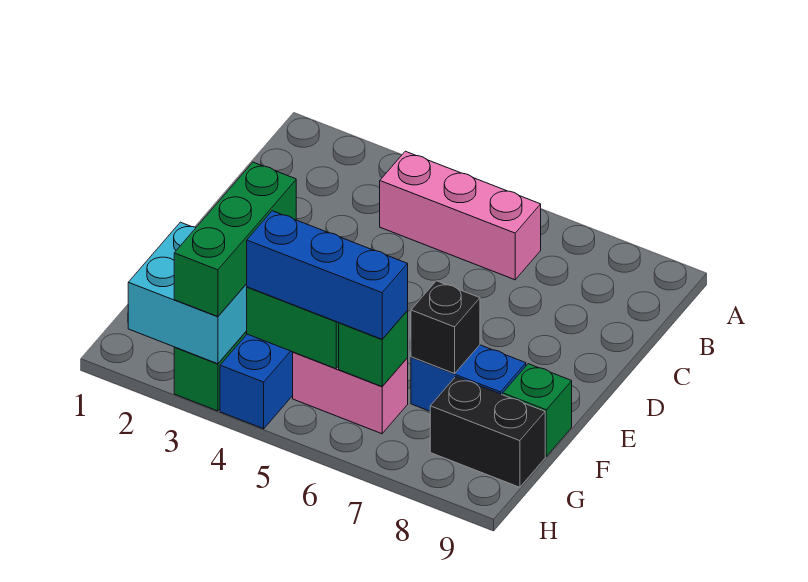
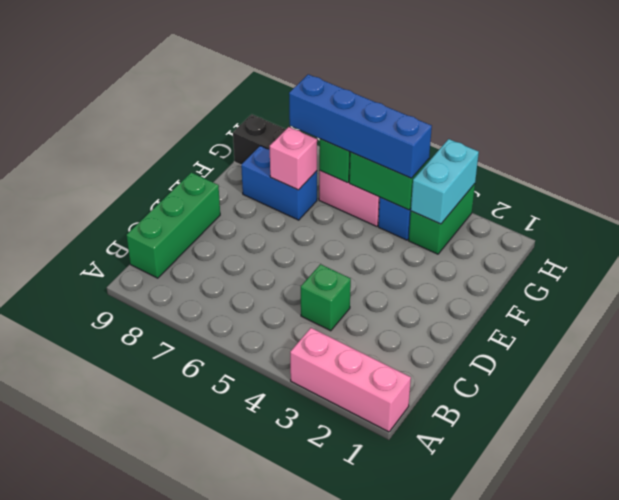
pink brick B4:B6 level 1 -> pink brick A1:A3 level 1
green brick F3:H3 level 3 -> green brick B9:D9 level 1
black brick F7 level 2 -> pink brick F7 level 2
green brick F9 level 1 -> green brick C4 level 1
cyan brick G2:H3 level 2 -> cyan brick G3:H3 level 2
blue brick G4:G6 level 3 -> blue brick G4:G7 level 3

